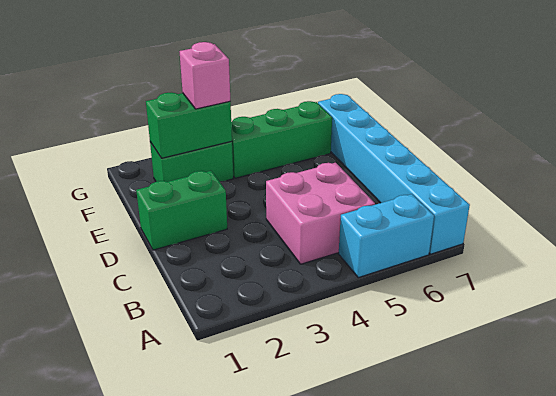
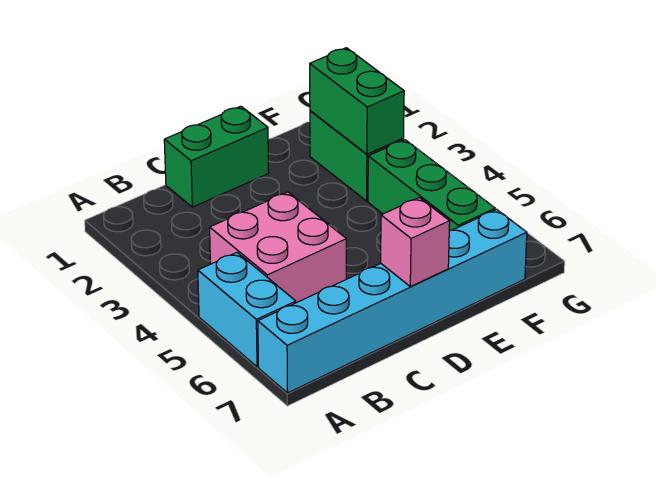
green brick D1:D2 level 1 -> green brick C1:D1 level 1
pink brick F3 level 3 -> pink brick D7 level 2

